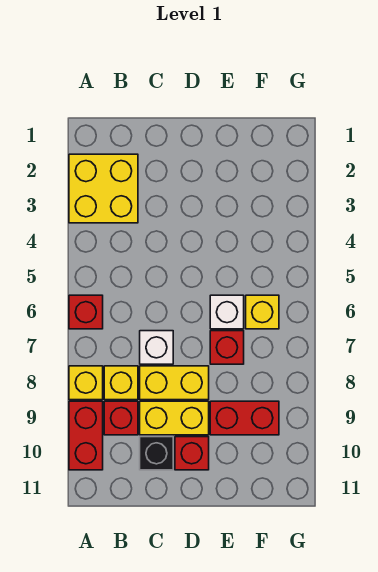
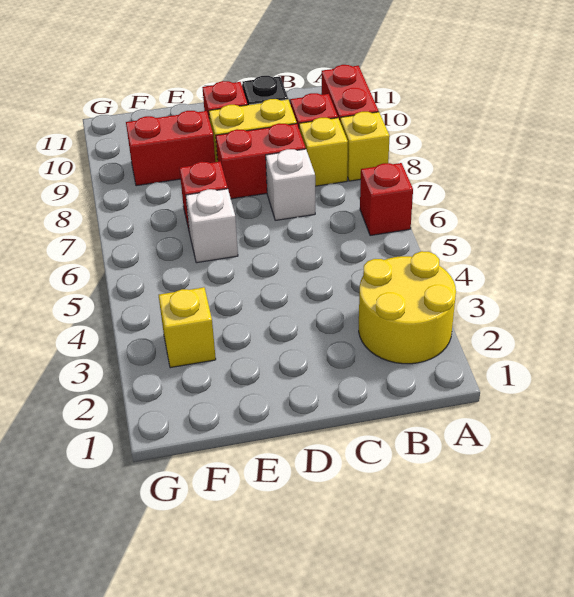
yellow brick A2:B3 level 1 -> yellow round brick A2:B3 level 1
yellow brick C8:D8 level 1 -> red brick C8:D8 level 1
yellow brick F6 level 1 -> yellow brick F3 level 1

